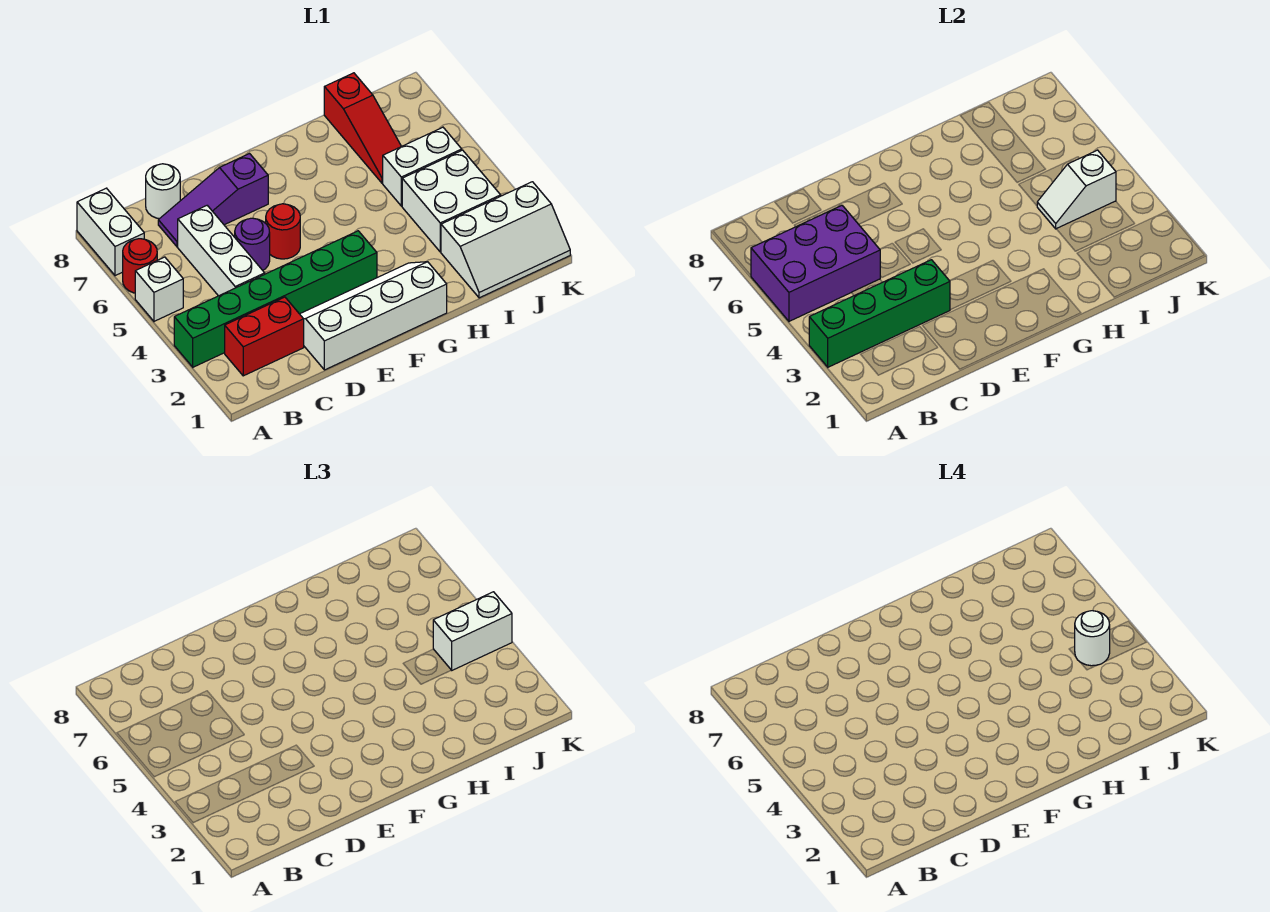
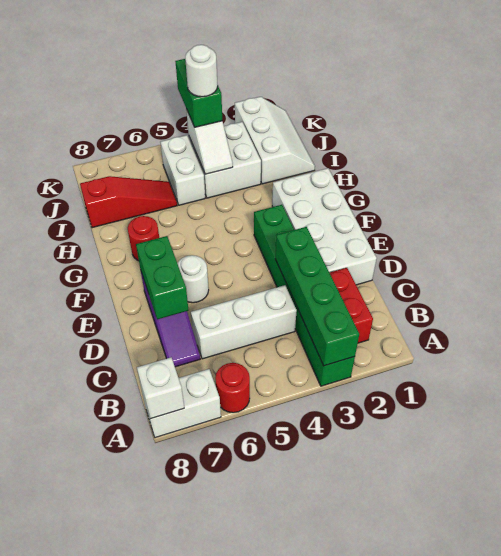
white brick A5 level 1 -> white brick A8 level 2
purple brick A5:C6 level 2 -> none
white round brick C8 level 1 -> white round brick E6 level 1
white slope D1:G2 level 1 top 1 -> white brick D1:G2 level 1
purple round brick D5 level 1 -> none
none -> green brick D7:E7 level 2
red round brick E5 level 1 -> red round brick G7 level 1
white brick J4:K4 level 3 -> green brick J4:K4 level 3

